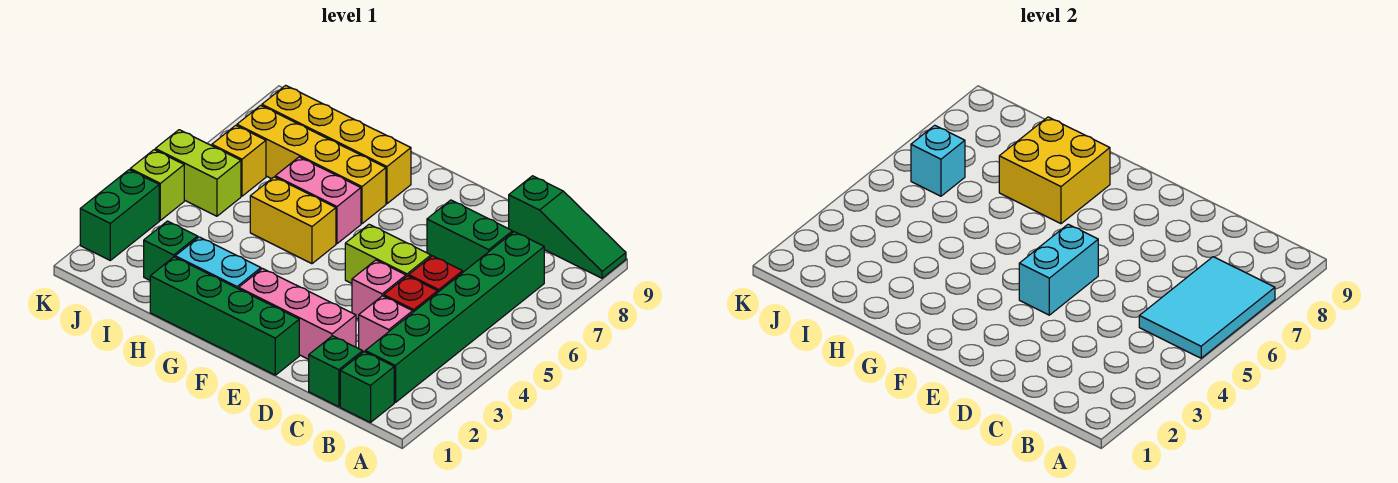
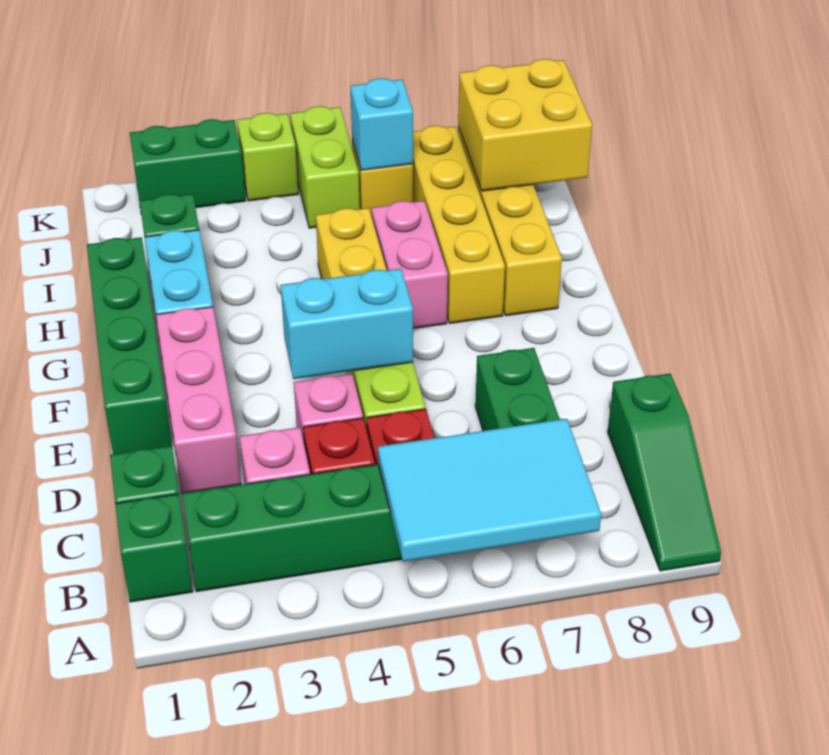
yellow brick G7:H8 level 2 -> yellow brick I8:J9 level 2

